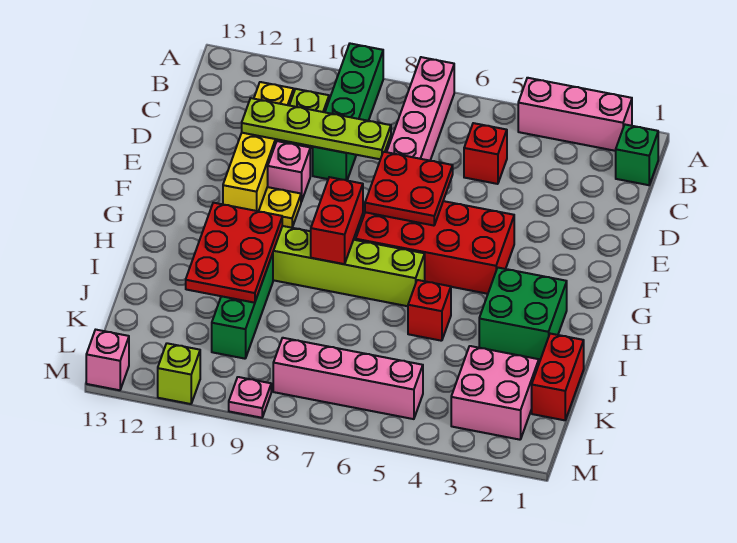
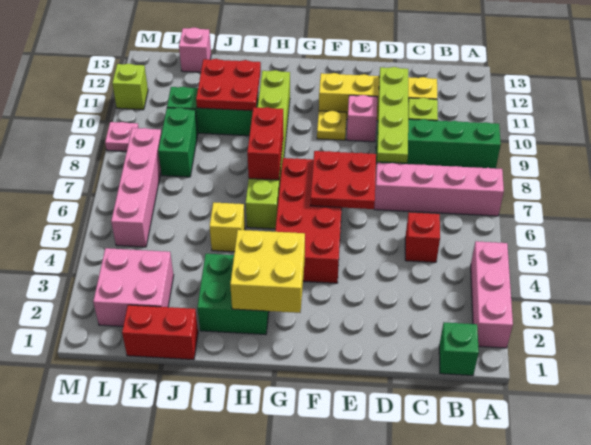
none -> yellow brick G2:H3 level 2
red brick G8:H8 level 2 -> red brick H7:H8 level 2
red plate H10:J11 level 2 -> red plate I10:J11 level 2
red brick I5 level 1 -> yellow brick I5 level 1
none -> green brick K8:K9 level 1
pink brick M13 level 1 -> pink brick K13 level 1

